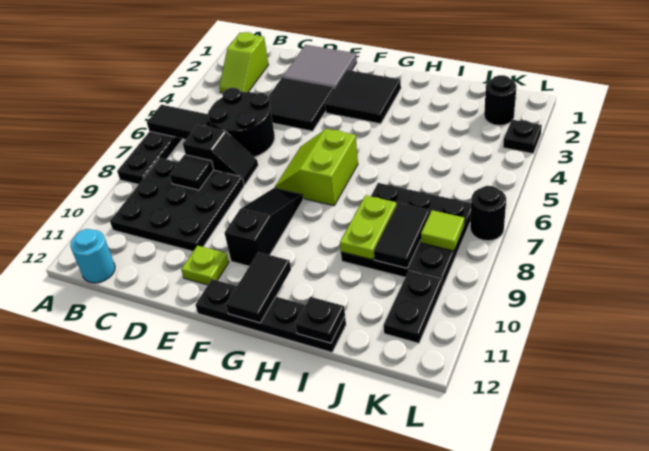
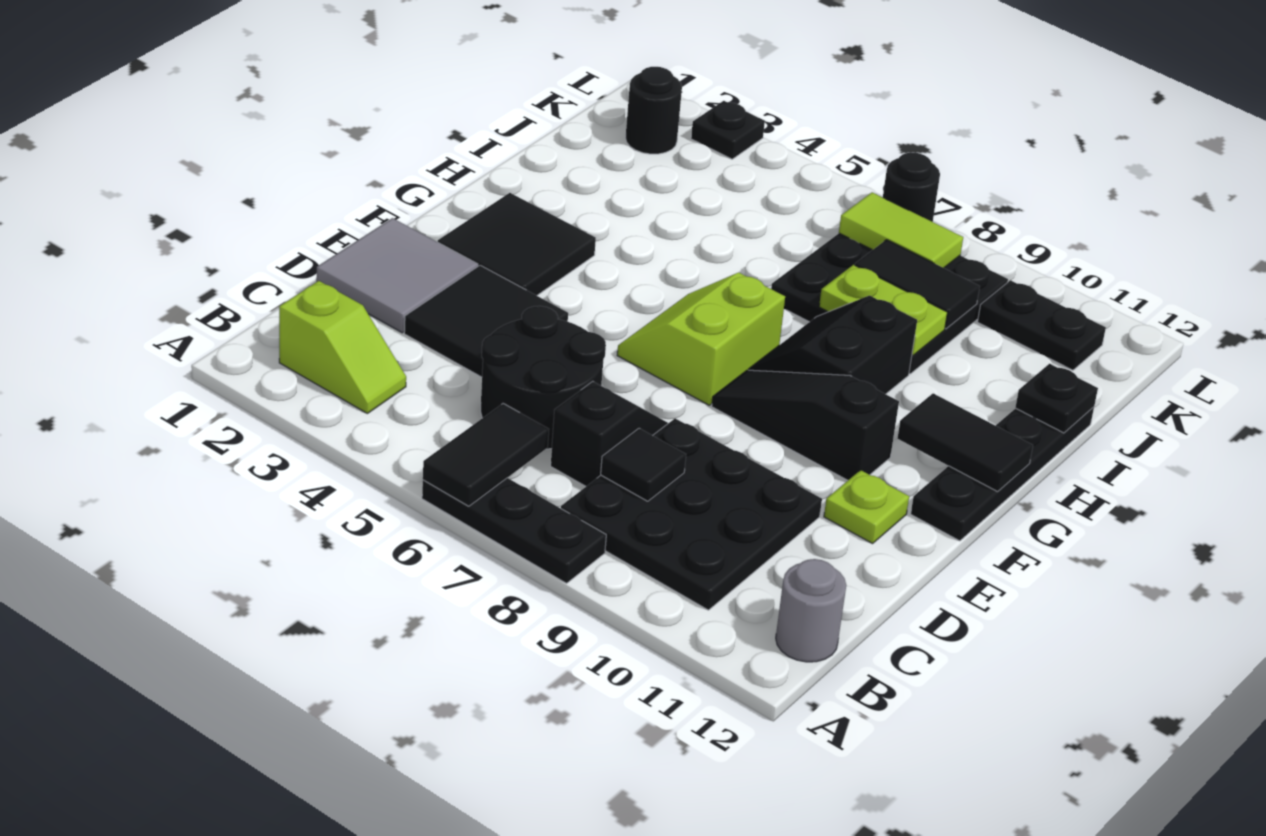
cyan round brick B12 level 1 -> grey round brick B12 level 1
lime slope F6:G7 level 1 top G -> lime slope F6:G7 level 1 top 7
none -> black slope G8:H9 level 1 top 9
lime tile K8 level 2 -> lime tile K7:K8 level 2

